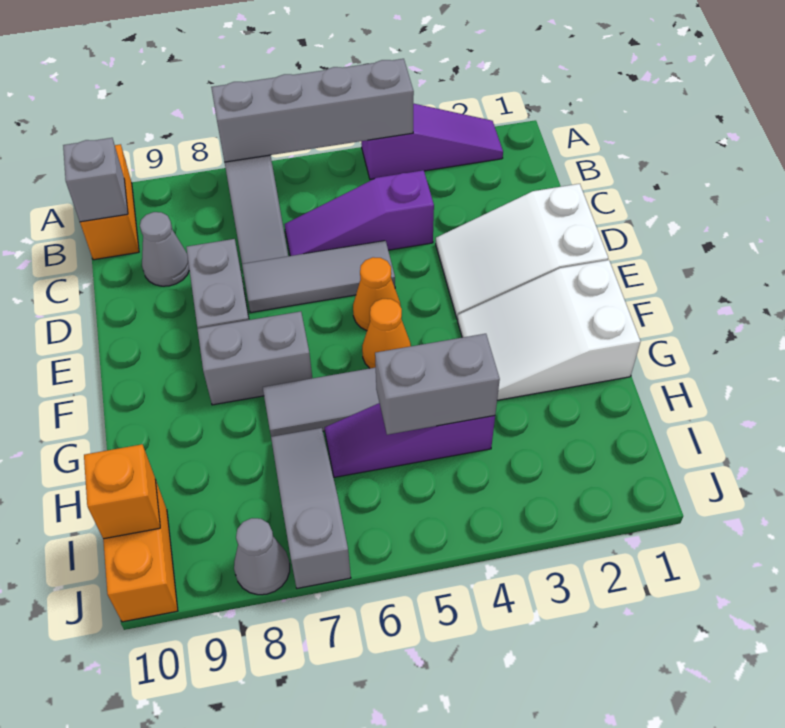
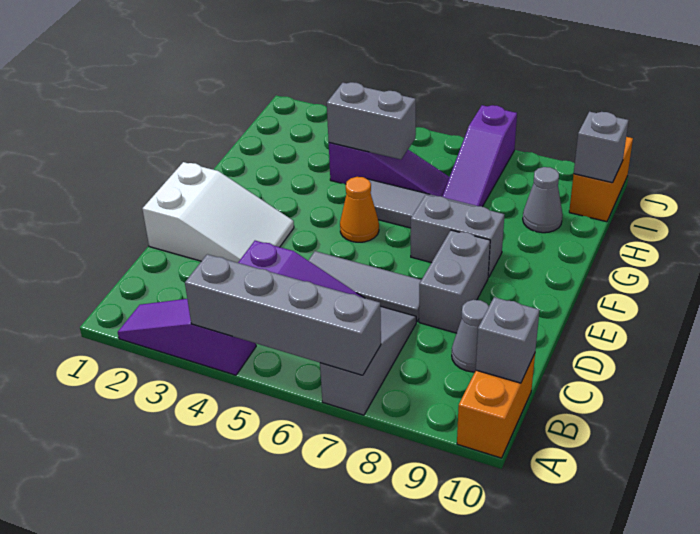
orange cone E5 level 1 -> none
white slope F1:G3 level 1 top 1 -> none
grey slope H7:J7 level 1 top J -> purple slope H7:J7 level 1 top J
orange brick I10 level 2 -> grey brick I10 level 2
grey cone J8 level 1 -> grey cone H9 level 1

